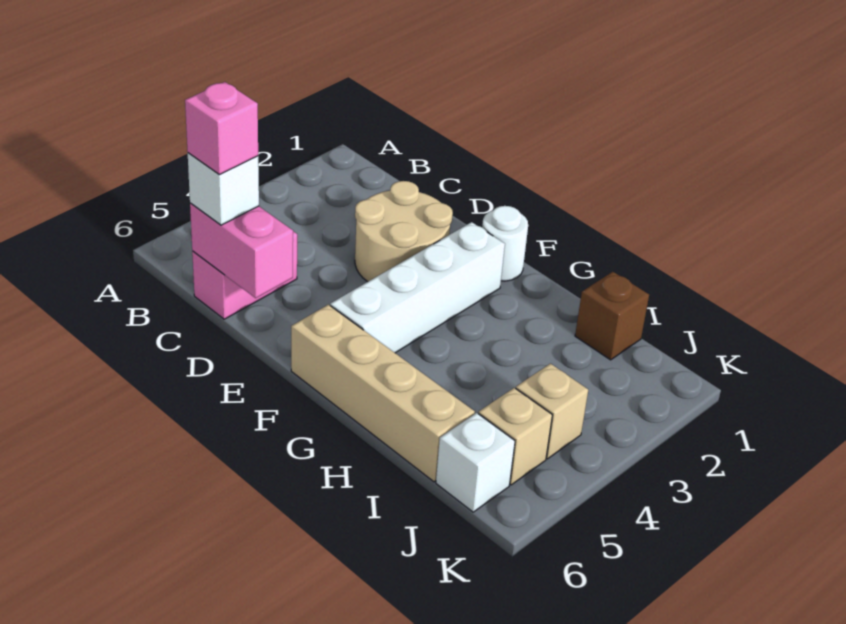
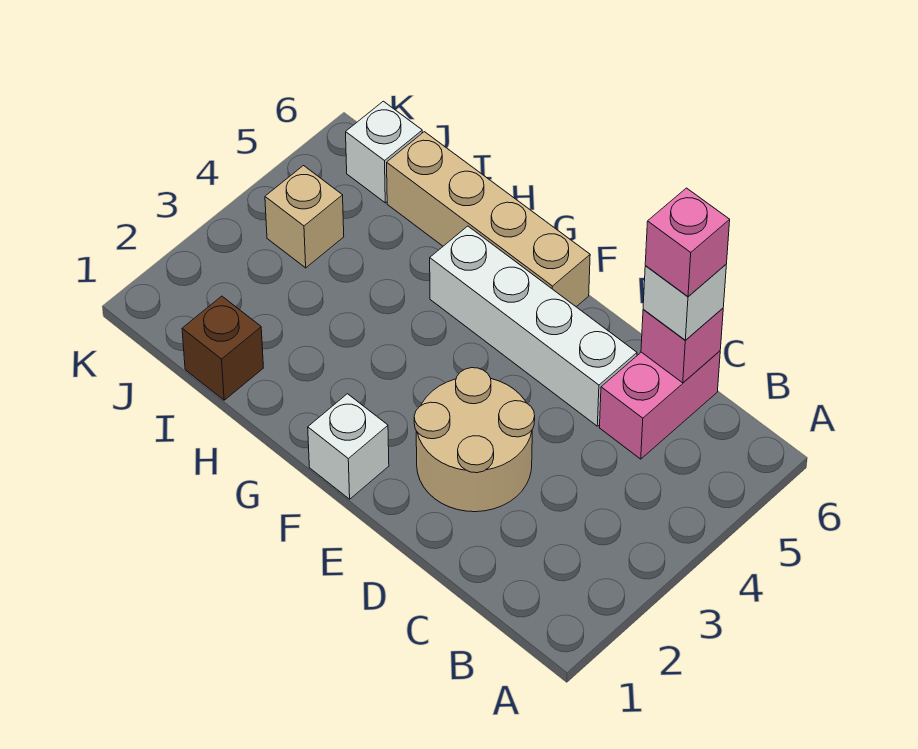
pink brick C6:D6 level 2 -> pink brick C6 level 2
white round brick F1 level 1 -> white brick F1 level 1
white brick F2:F5 level 1 -> white brick D5:G5 level 1
tan brick J5 level 1 -> none

